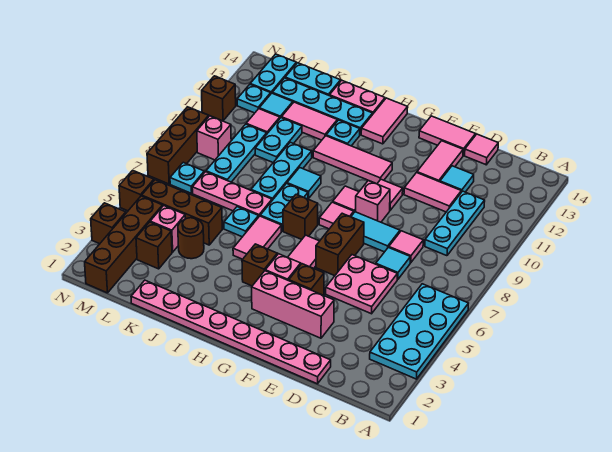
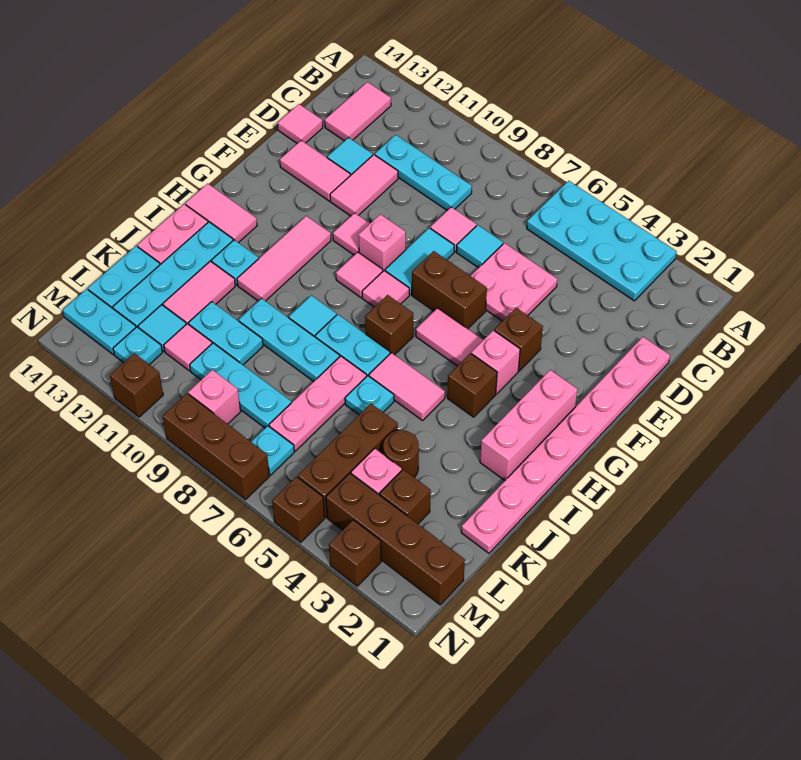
pink brick E3:G3 level 1 -> pink brick G2:I2 level 1
pink tile E14:F14 level 1 -> pink tile B13:C13 level 1

